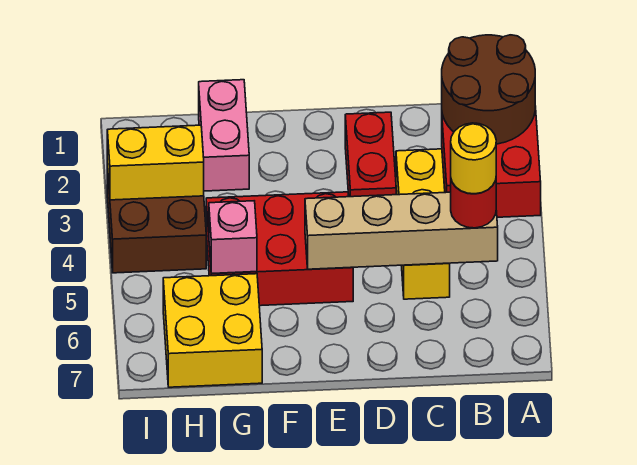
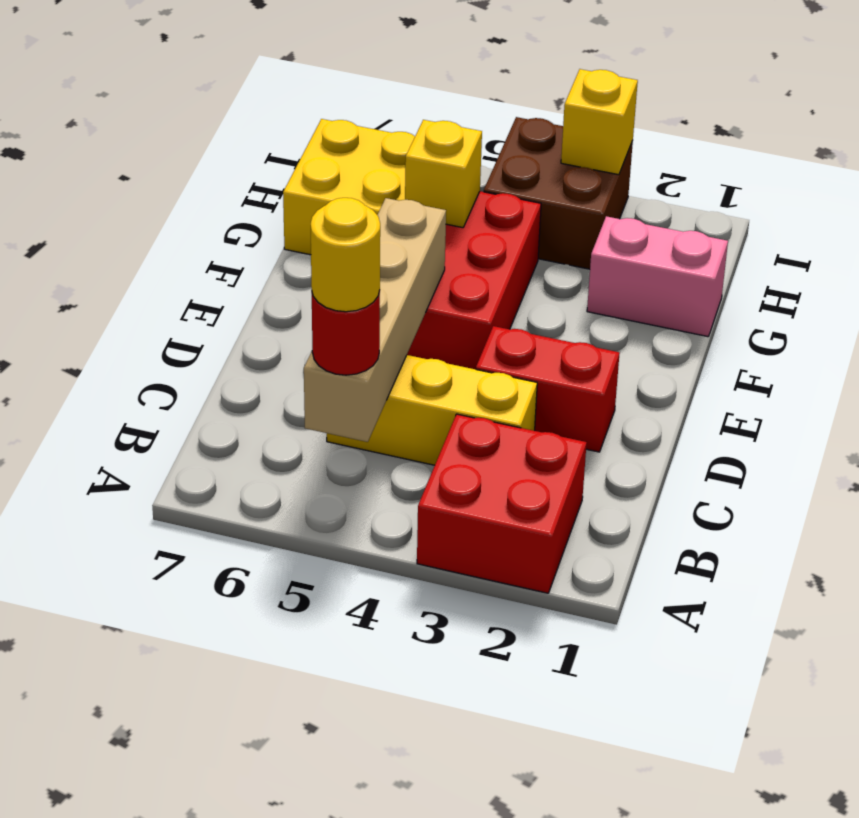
brown round brick A1:B2 level 2 -> none
pink brick G5 level 2 -> yellow brick G5 level 2
yellow brick H3:I3 level 2 -> yellow brick I3 level 2

